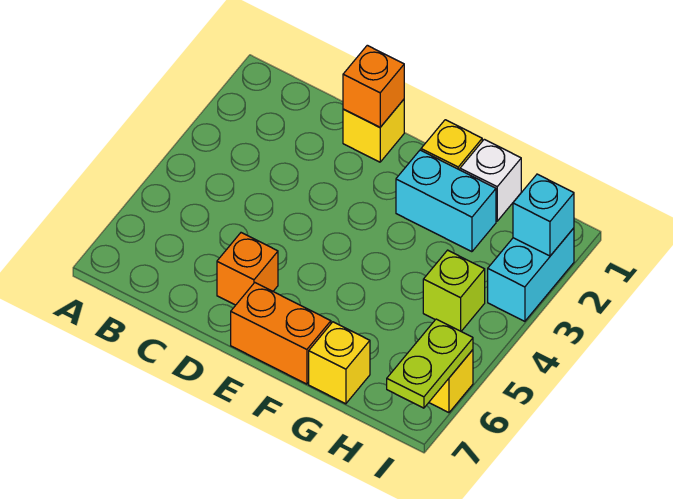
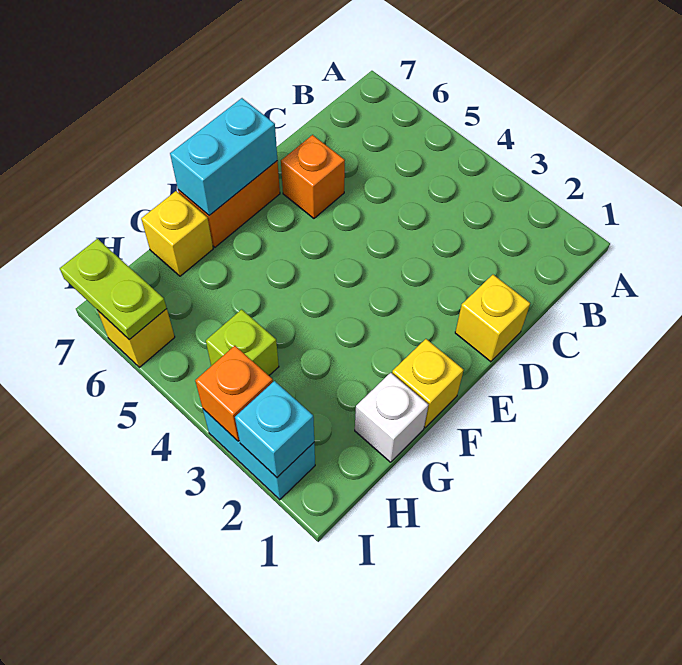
orange brick D1 level 2 -> orange brick I3 level 2
cyan brick F2:G2 level 1 -> cyan brick E7:F7 level 2

